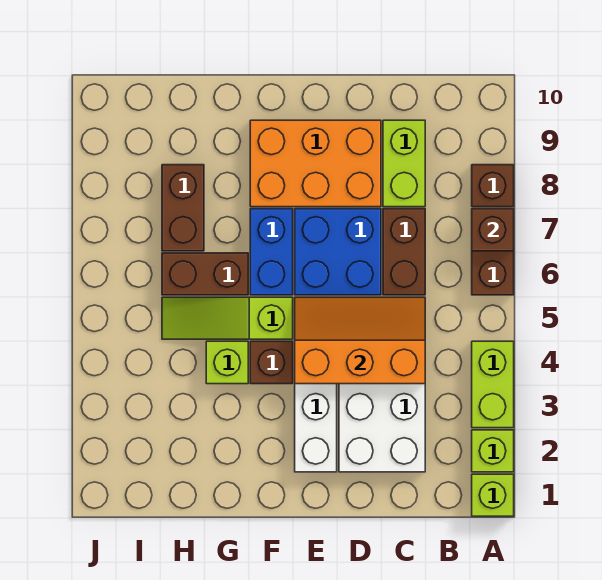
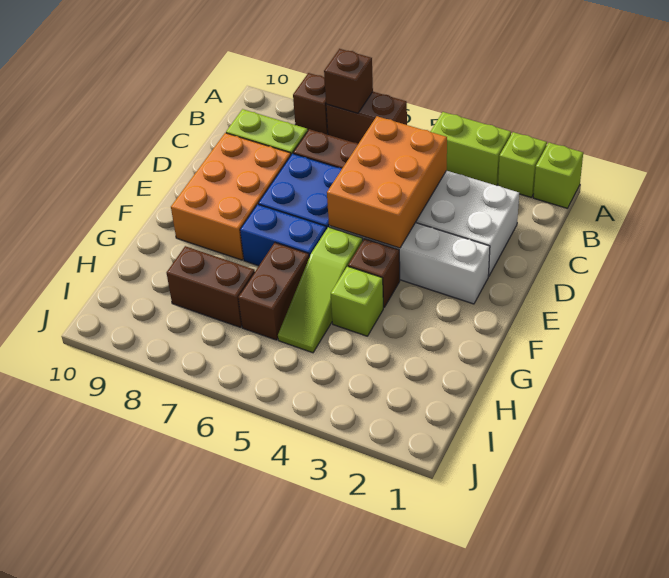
orange slope C4:E5 level 2 top 4 -> orange brick C4:E5 level 2

